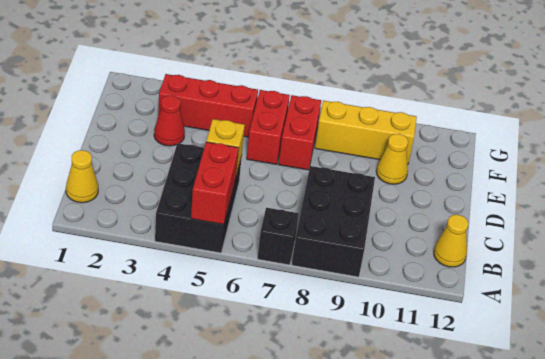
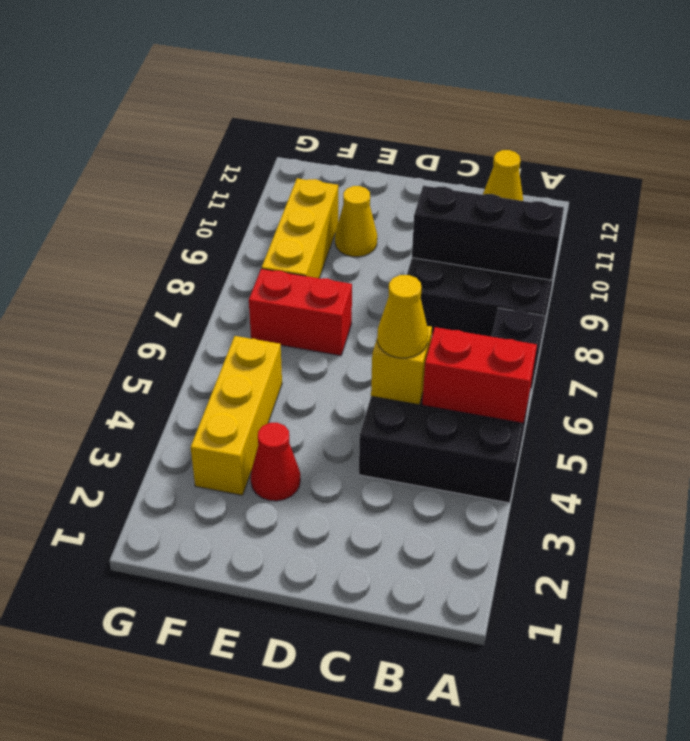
none -> black brick A9:C9 level 2
yellow cone B1 level 1 -> yellow cone C5 level 3
red brick E6:F6 level 1 -> none
red brick F3:F5 level 1 -> yellow brick F3:F5 level 1

